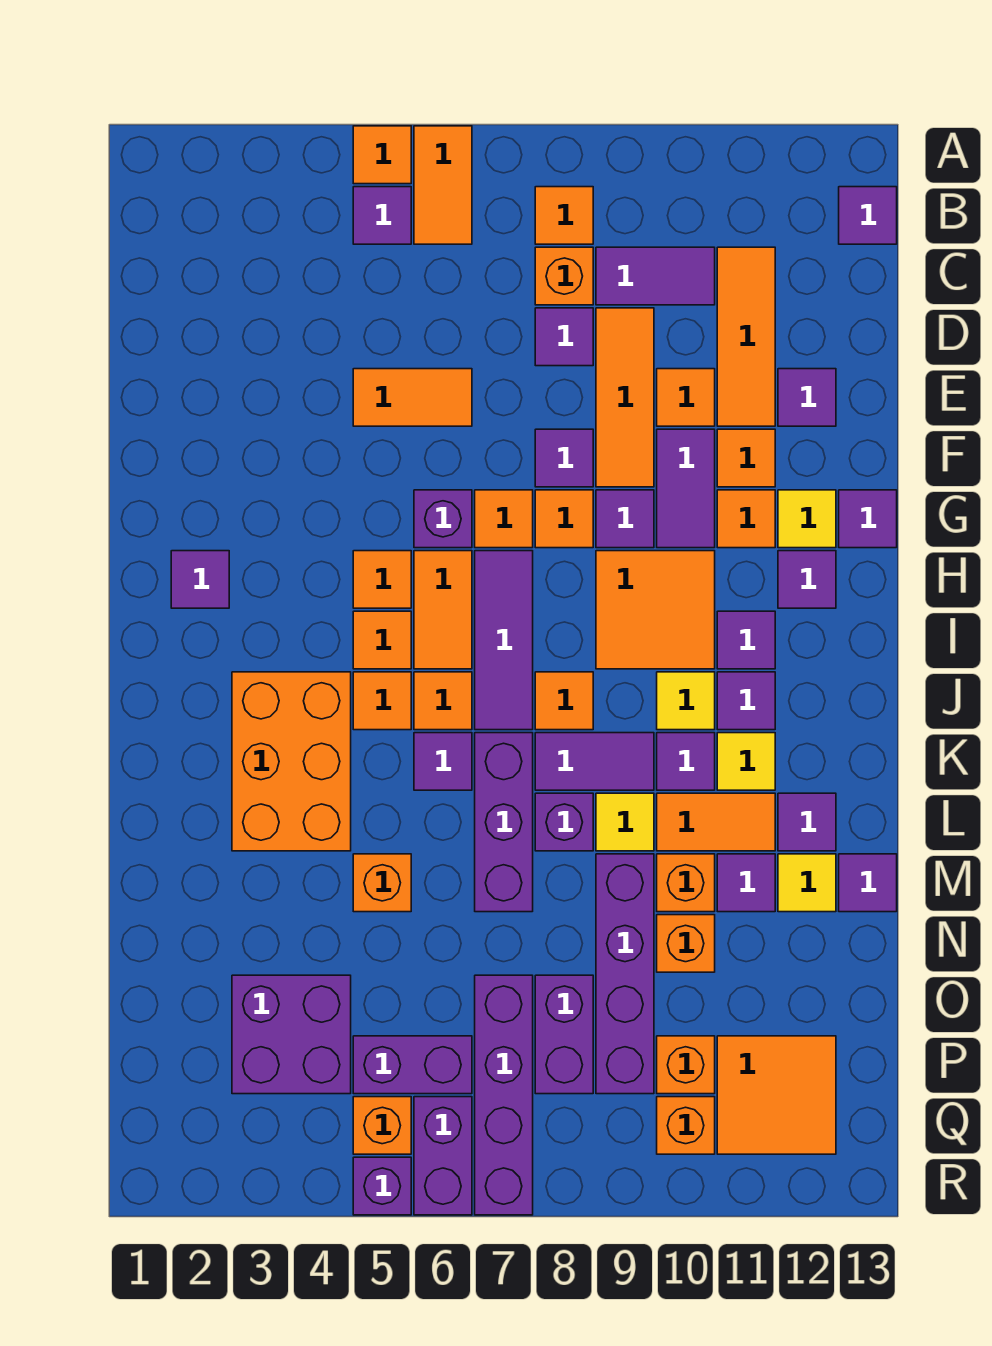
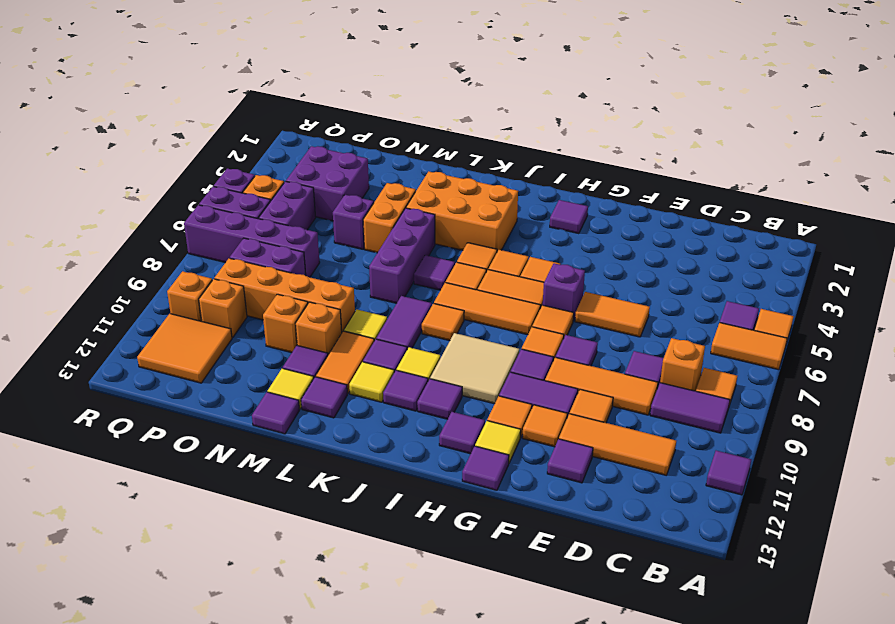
purple tile B13 level 1 -> purple tile A11 level 1
purple tile C9:C10 level 1 -> purple tile B9:C9 level 1
orange tile E5:E6 level 1 -> orange tile E6:F6 level 1
purple tile H7:J7 level 1 -> orange tile H7:J7 level 1
orange tile H9:I10 level 1 -> tan tile H9:I10 level 1
purple brick K7:M7 level 1 -> purple brick L5:L7 level 1
purple brick L8 level 1 -> purple brick N5 level 1
orange brick M5 level 1 -> orange brick M4:M5 level 1
purple brick M9:P9 level 1 -> orange brick M9:P9 level 1

